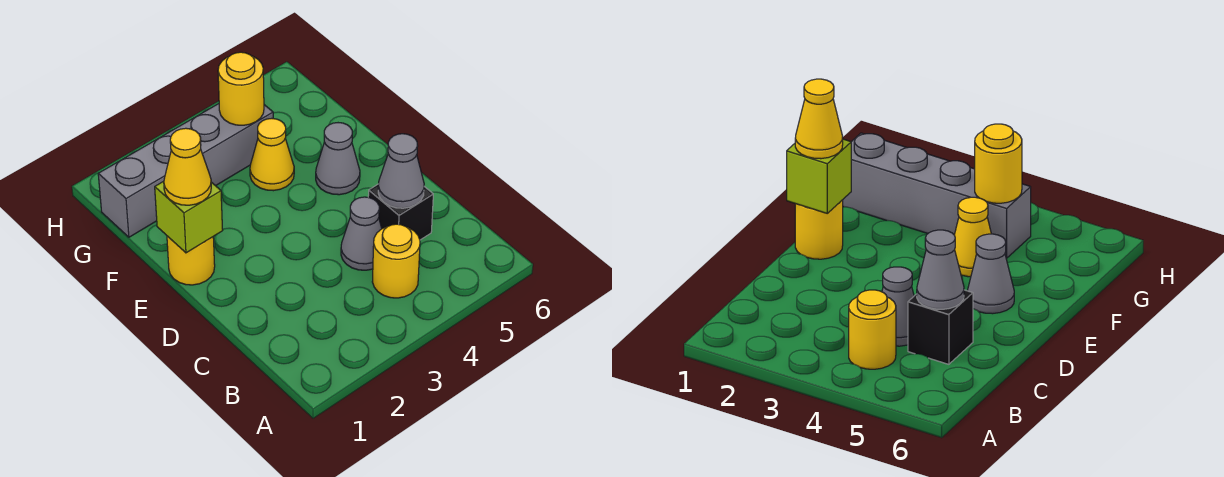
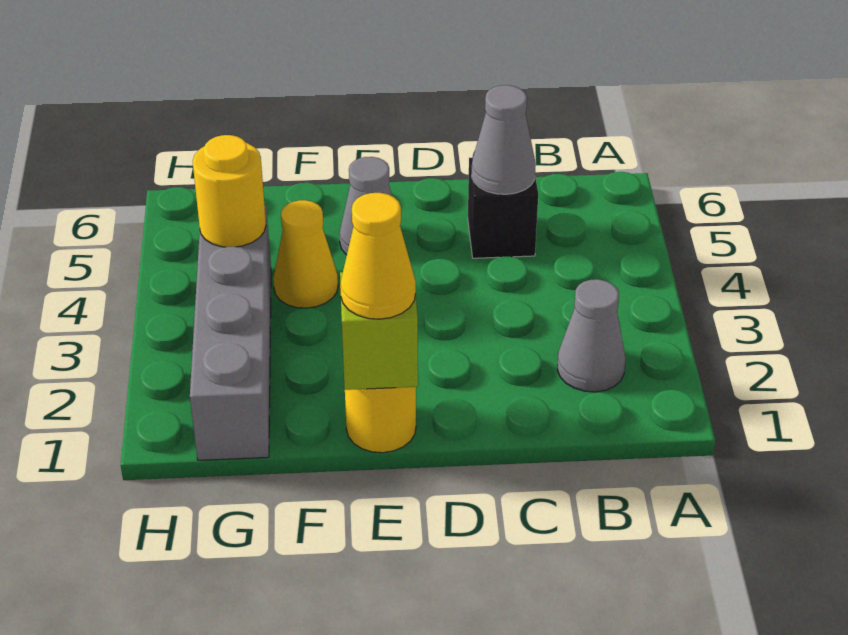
yellow round brick B4 level 1 -> none
grey cone C4 level 1 -> grey cone B2 level 1

